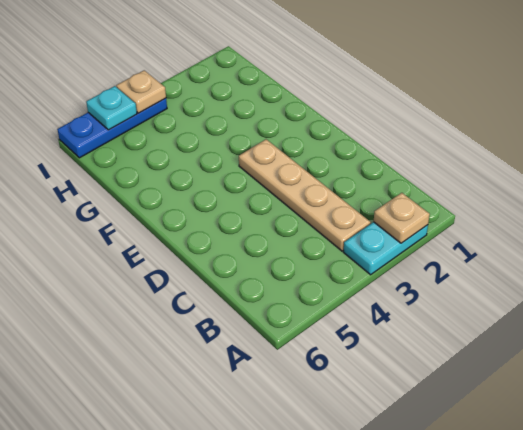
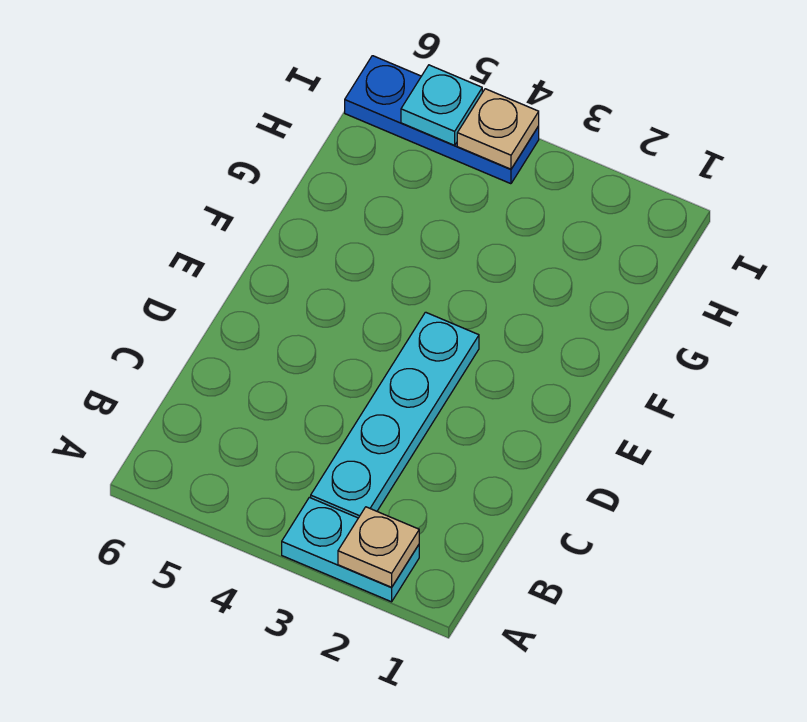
tan plate B3:E3 level 1 -> cyan plate B3:E3 level 1

